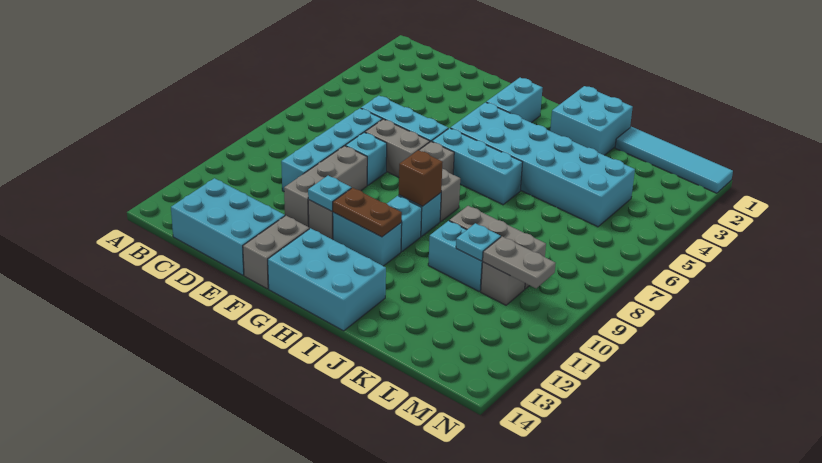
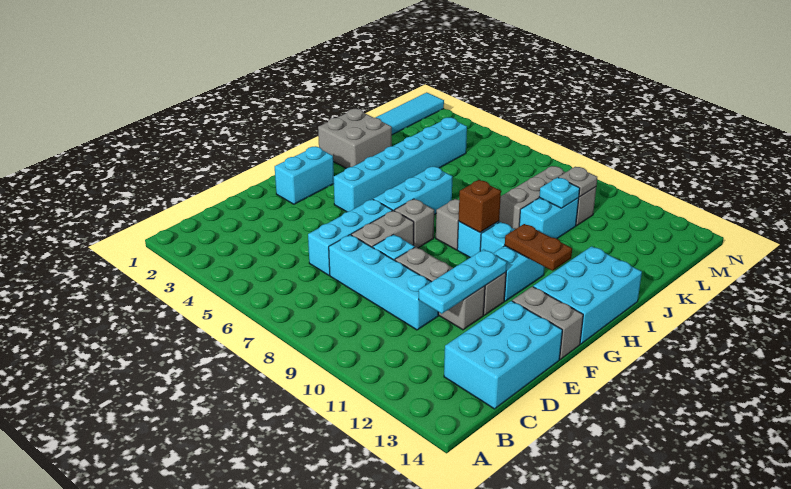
cyan plate F11 level 2 -> cyan plate D11:F11 level 2
cyan brick G2:G3 level 1 -> cyan brick F2:G2 level 1
cyan brick G4:L5 level 1 -> cyan brick G4:L4 level 1
brown plate G11:H11 level 2 -> brown plate H11:H12 level 2
cyan brick I1:J2 level 1 -> grey brick I1:J2 level 1
grey plate L10:M10 level 2 -> grey plate L10 level 2

